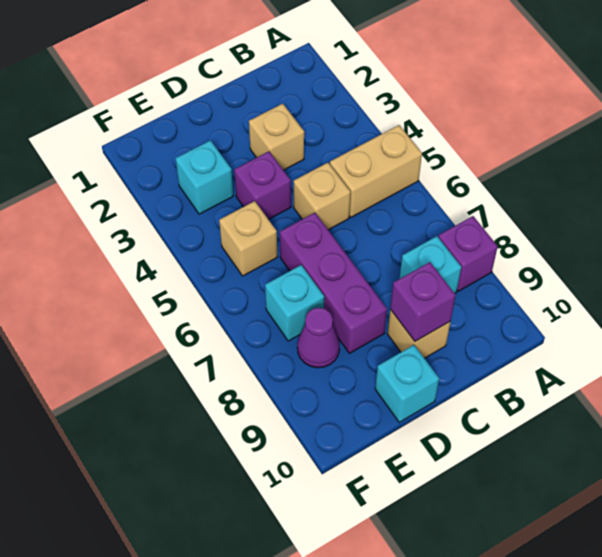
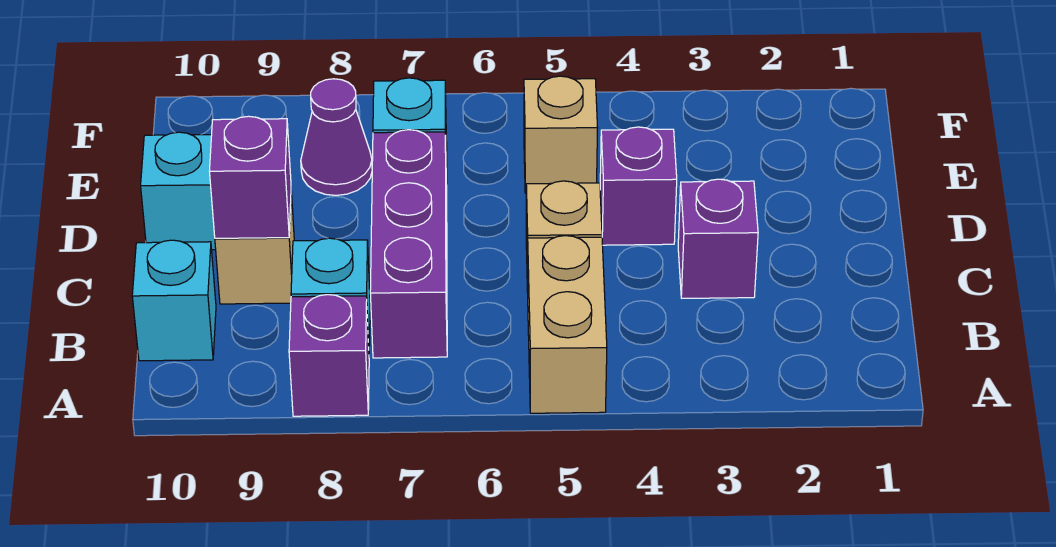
tan brick C3 level 1 -> purple brick C3 level 1
purple brick D6:D8 level 1 -> purple brick B7:D7 level 1
cyan brick E3 level 1 -> cyan brick B10 level 1

